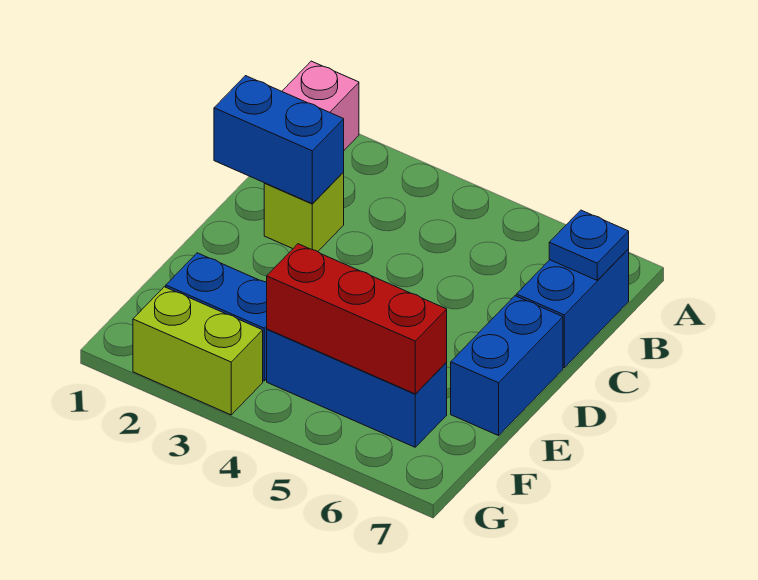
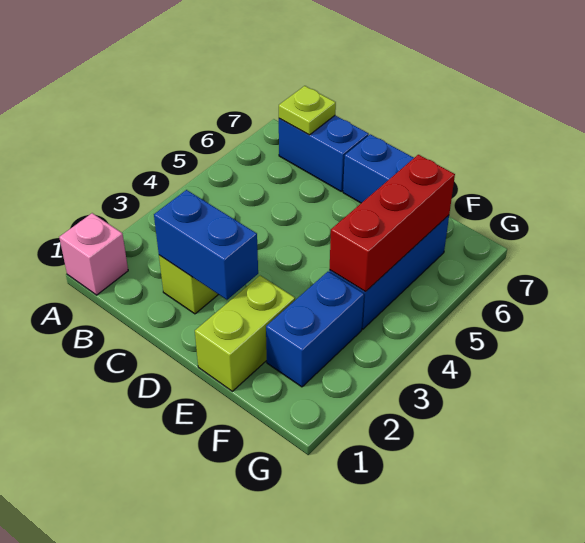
blue plate B7 level 2 -> lime plate B7 level 2
blue brick C1:C2 level 2 -> blue brick C2:D2 level 2
lime brick G2:G3 level 1 -> lime brick E1:E2 level 1

